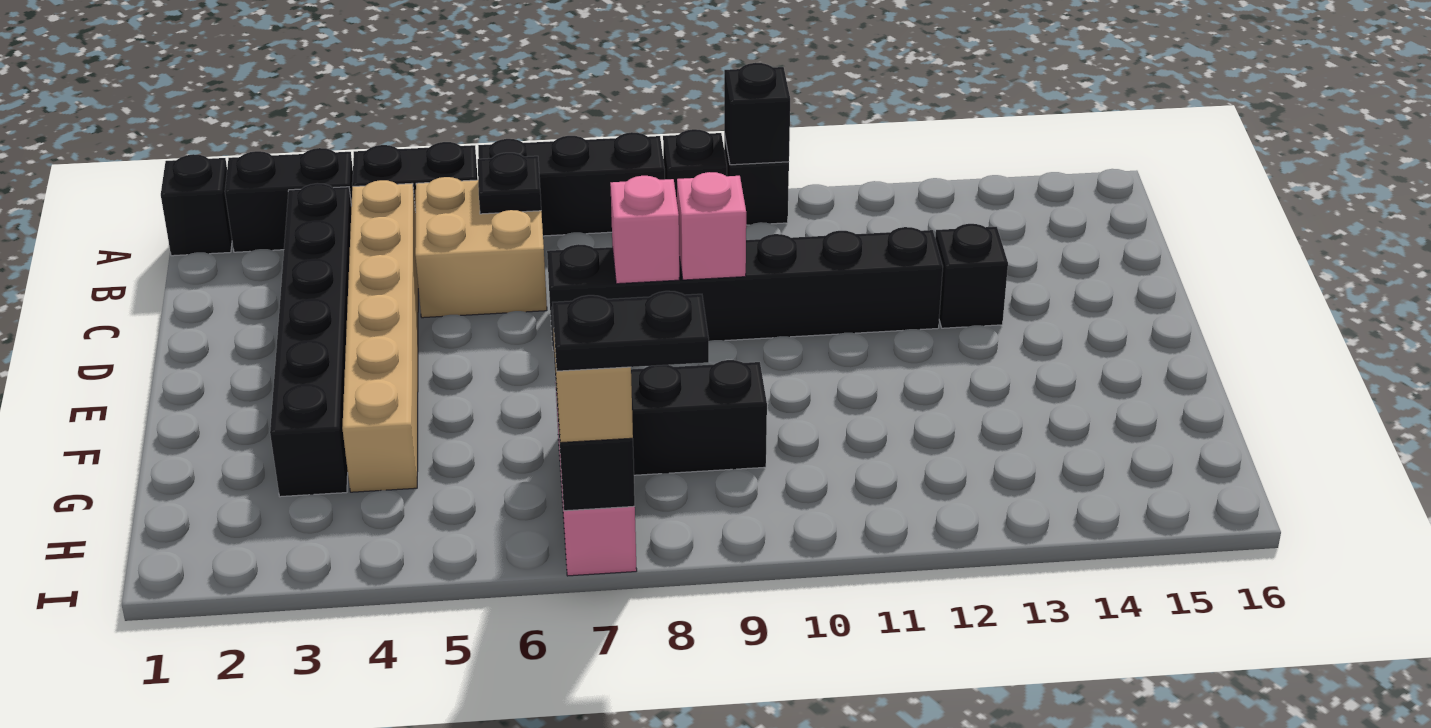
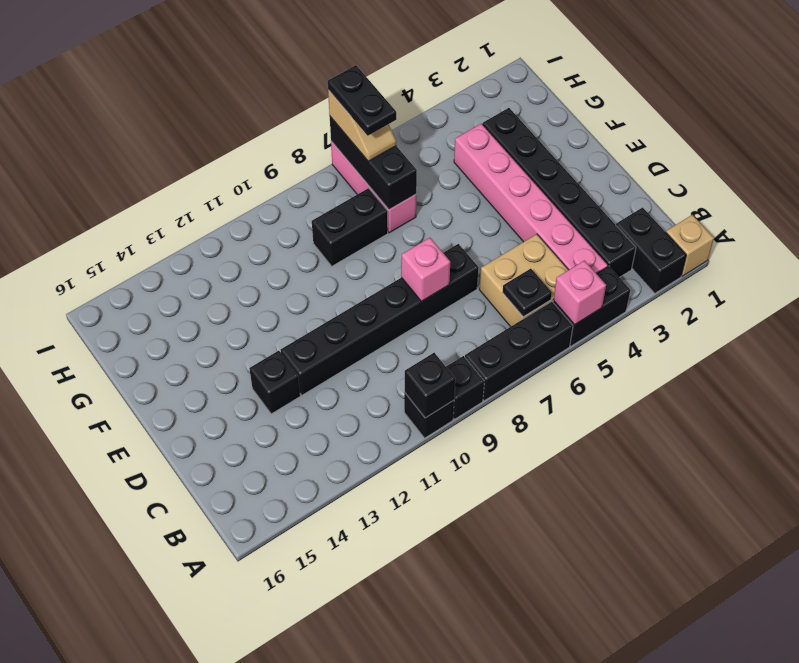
black brick A1 level 1 -> tan brick A1 level 1
black brick A2:A3 level 1 -> black brick A2:B2 level 1
tan brick B4:G4 level 1 -> pink brick B4:G4 level 1
pink brick D9 level 2 -> pink brick A5 level 2
black plate I7:I8 level 4 -> black plate H7:I7 level 4

